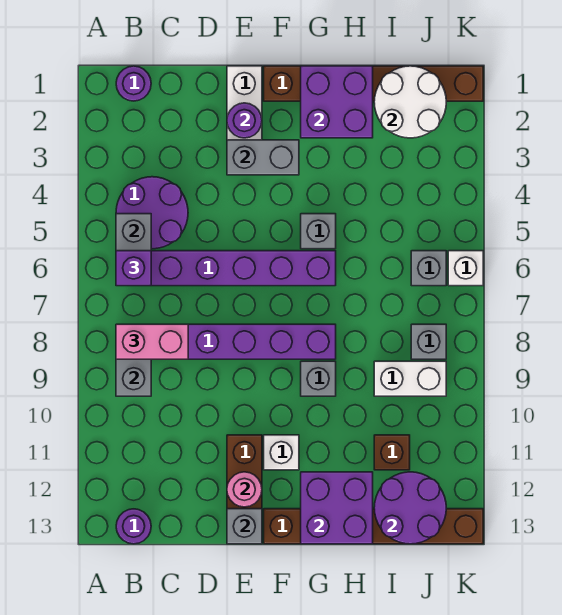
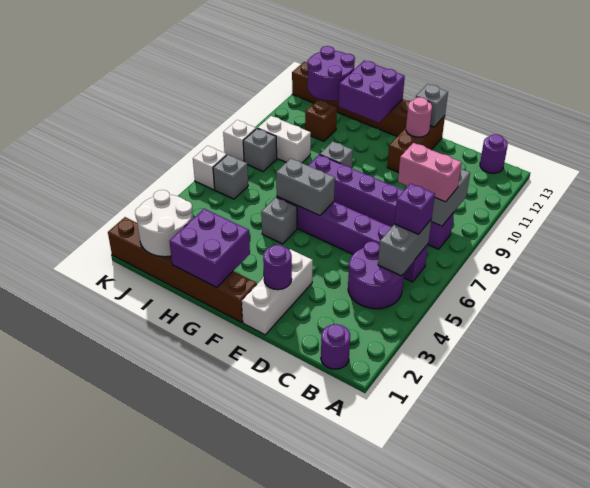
grey brick E3:F3 level 2 -> grey brick F6:G6 level 2
white brick F11 level 1 -> white brick K8 level 1

